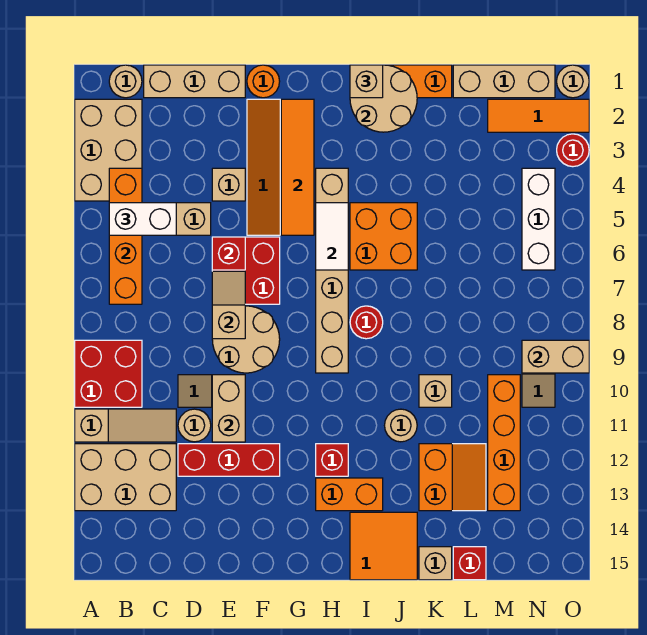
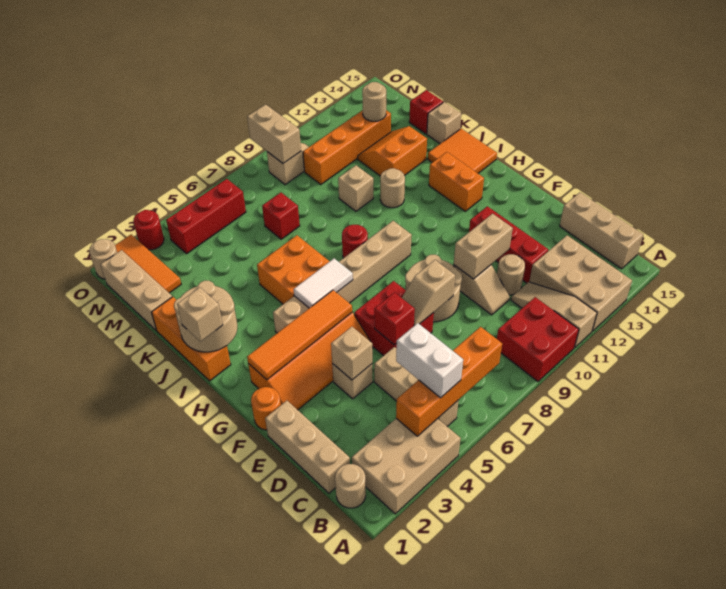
none -> tan brick B15:D15 level 1
none -> tan brick E4 level 2
red brick H12 level 1 -> red brick L7 level 1
none -> tan round brick M13 level 2
white brick N4:N6 level 1 -> red brick N4:N6 level 1

